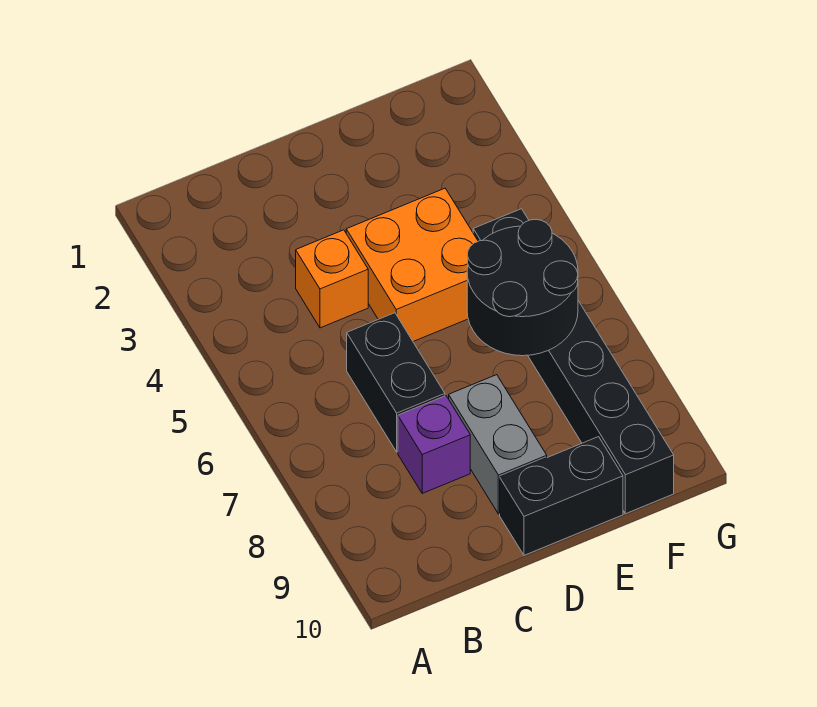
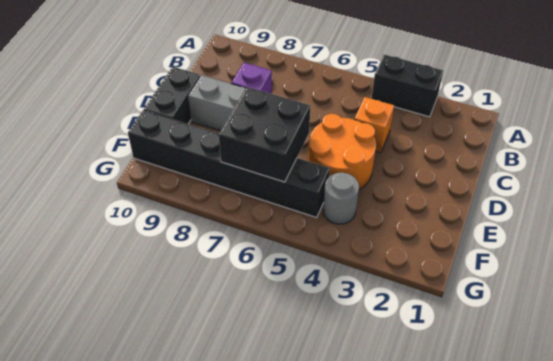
black brick C6:C7 level 1 -> black brick A3:A4 level 1
orange brick D4:E5 level 1 -> orange round brick D4:E5 level 1
black round brick E6:F7 level 2 -> black brick E6:F7 level 2
none -> grey round brick F4 level 1

